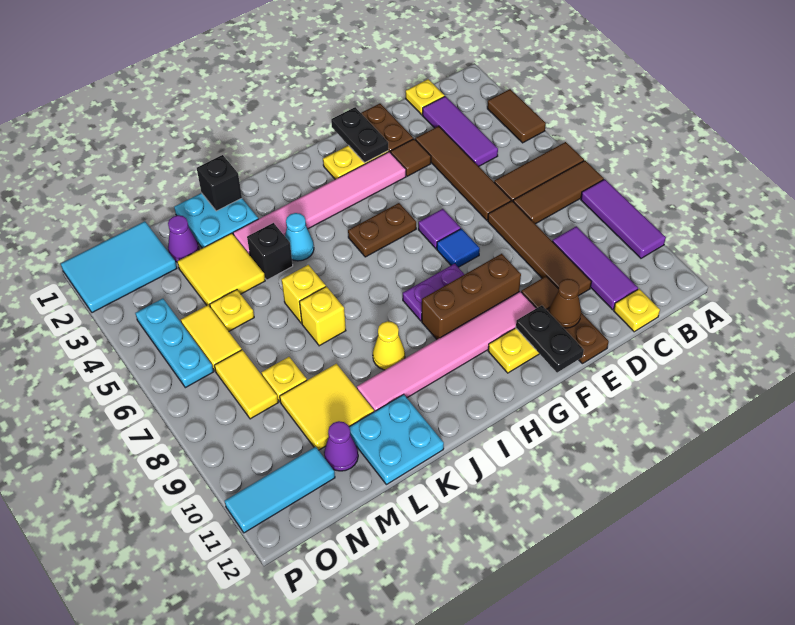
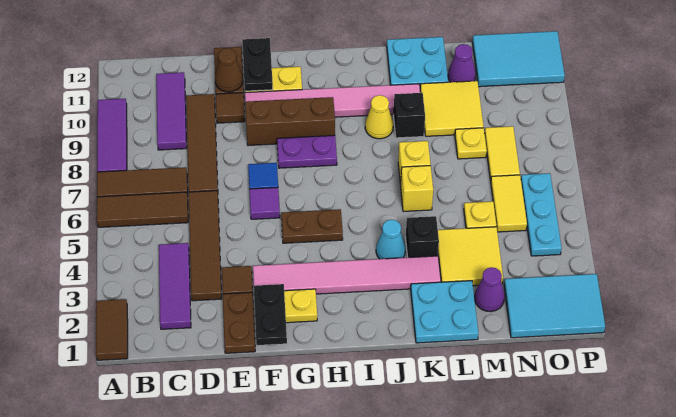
brown tile A3:A4 level 1 -> brown tile A1:A2 level 1
yellow plate C1 level 1 -> none
yellow plate C12 level 1 -> none
black brick K1 level 2 -> black brick K9 level 1
cyan tile N11:P11 level 1 -> cyan tile N11:P12 level 1

